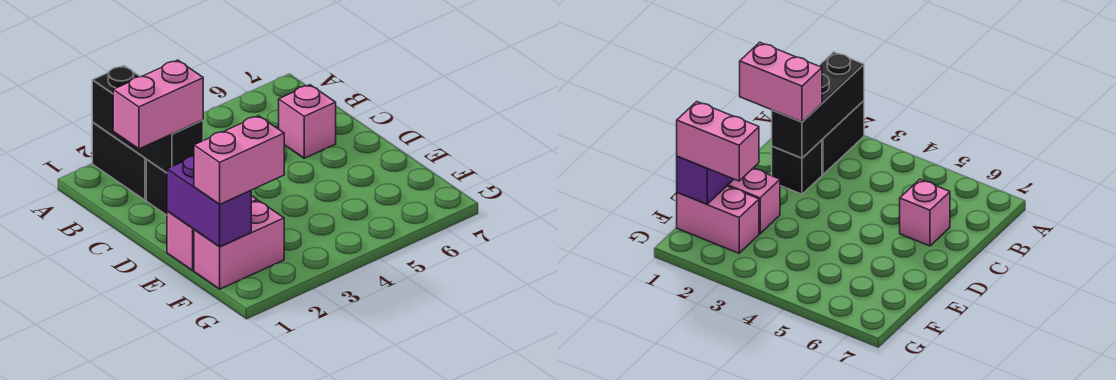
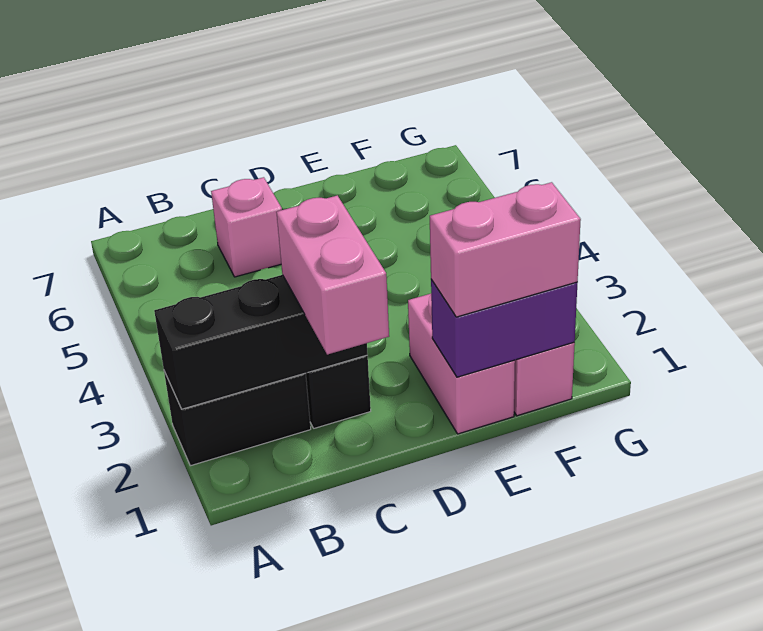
pink brick F1:F2 level 3 -> pink brick E1:F1 level 3

